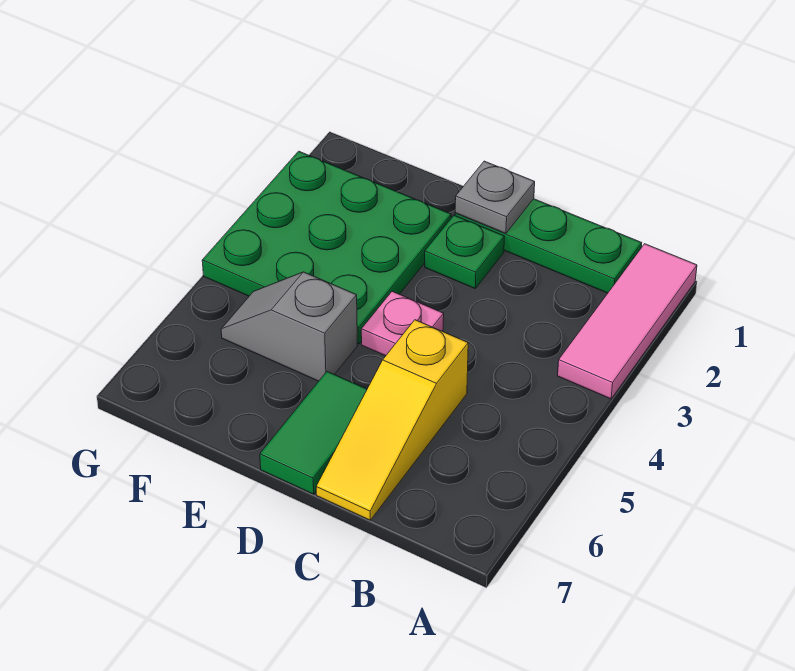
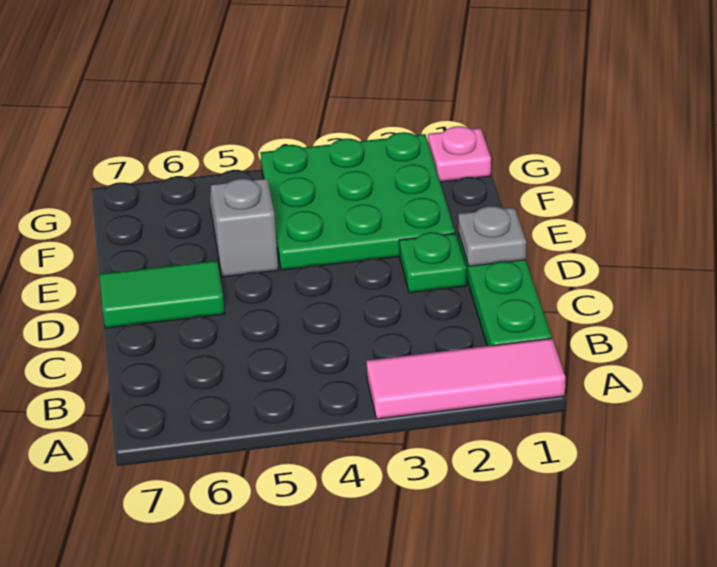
yellow slope C5:C7 level 1 top 5 -> none
pink plate D4 level 1 -> pink plate G1 level 1

